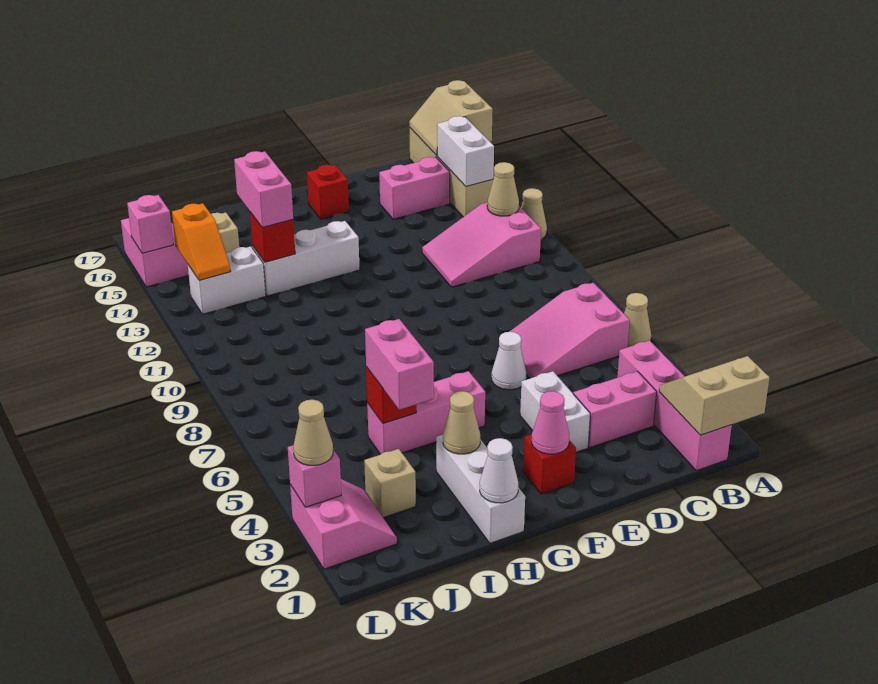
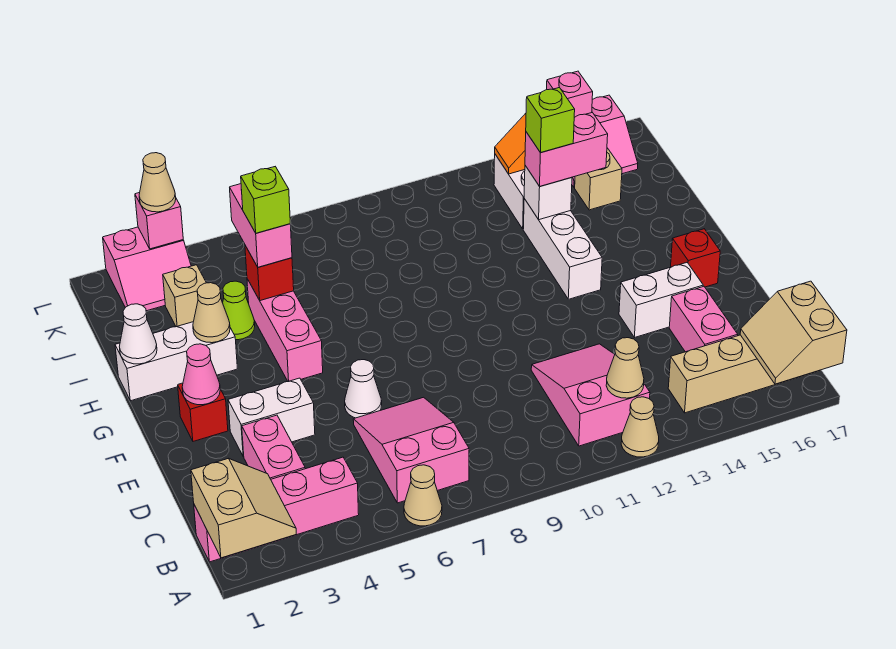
tan slope A16:B17 level 2 top A -> tan slope A16:B17 level 2 top 17
white brick B14:B15 level 2 -> white brick E14:E15 level 1
none -> lime cone I4 level 1
pink brick I4:I5 level 3 -> pink brick I5:J5 level 3
none -> lime brick I5 level 4
red brick I13 level 2 -> white brick I13 level 2
none -> lime brick I13 level 4

